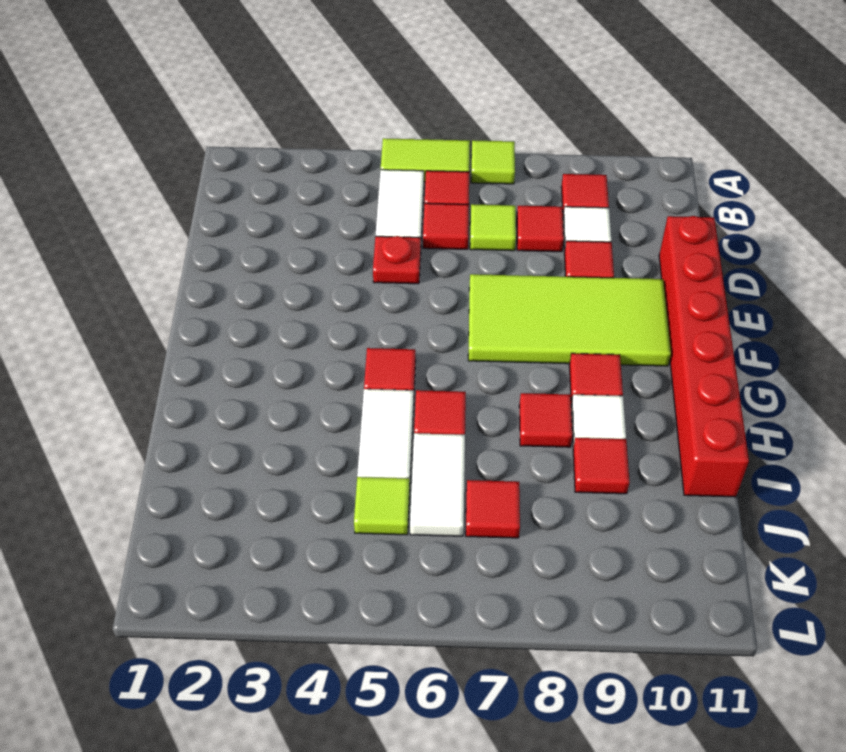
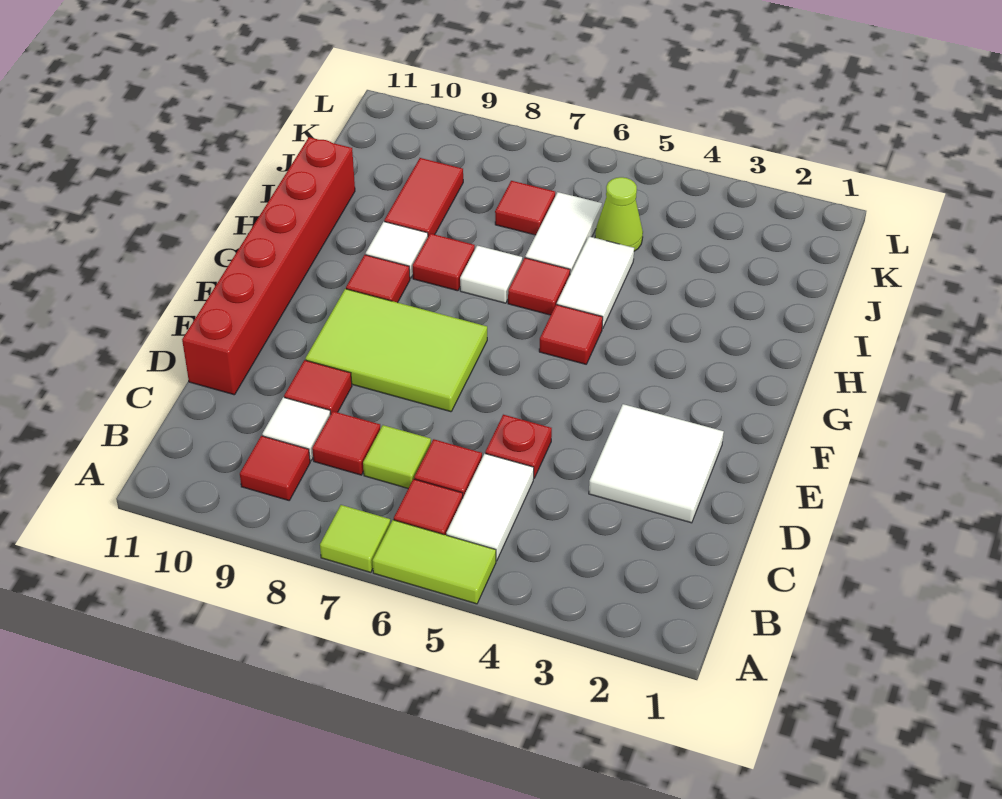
none -> white tile D2:E3 level 1
lime tile E7:F10 level 1 -> lime tile E7:F9 level 1
none -> white tile H7 level 1
red tile I9 level 1 -> red tile I9:J9 level 1
lime tile J5 level 1 -> lime cone J5 level 1

